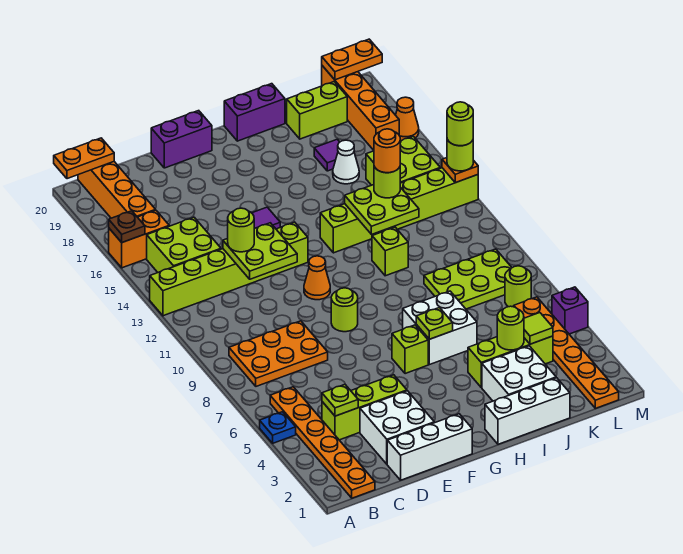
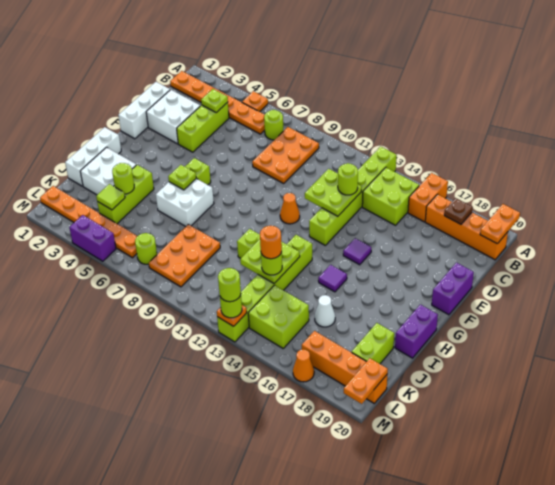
blue plate A5 level 1 -> orange plate A5 level 1
brown plate A16 level 2 -> brown plate B18 level 2
lime round brick F9 level 1 -> lime round brick B7 level 1
lime plate J8:L9 level 1 -> orange plate J8:L9 level 1
purple tile J17 level 1 -> purple tile H15 level 1
purple brick M5 level 1 -> purple brick M4:M5 level 1

